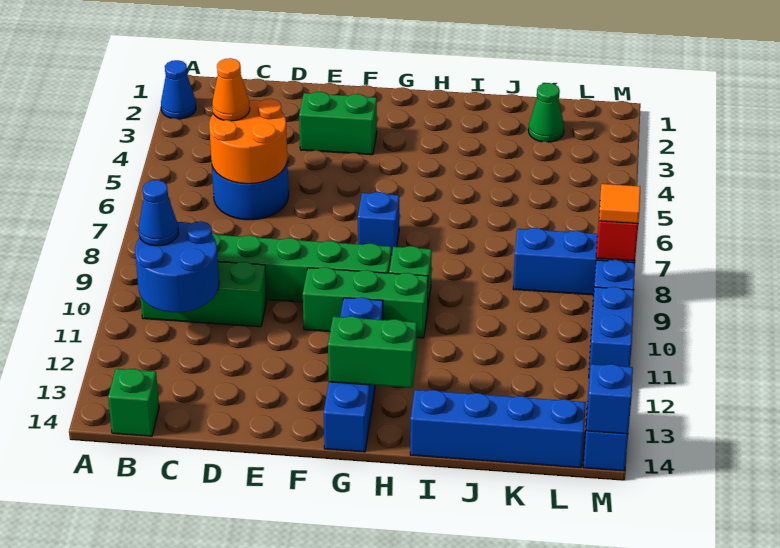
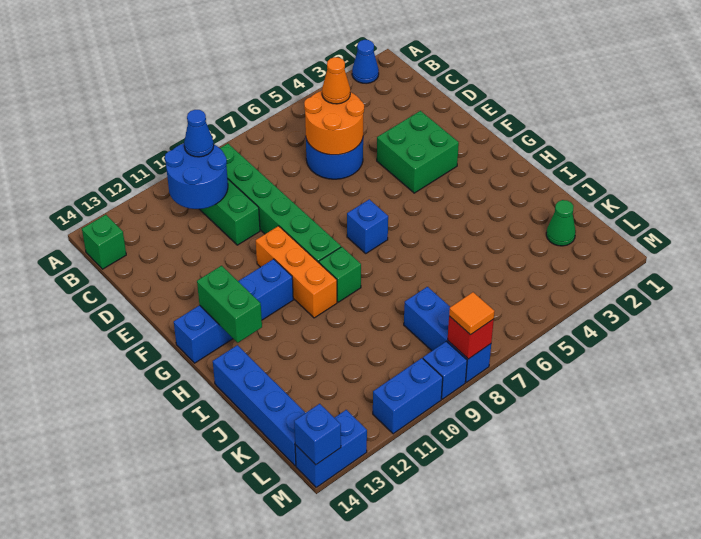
green brick E3:F3 level 1 -> green brick E3:F4 level 1
green brick F10:H10 level 1 -> orange brick F10:H10 level 1

